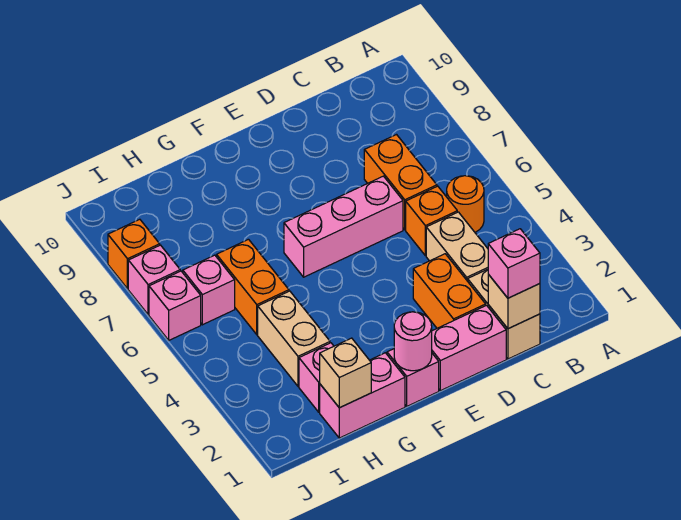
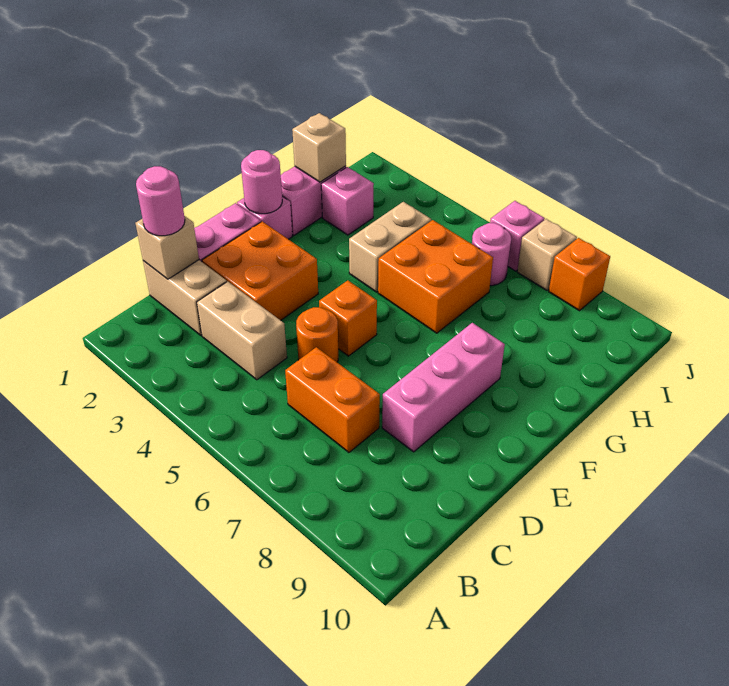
orange round brick B5 level 1 -> orange round brick D5 level 1
pink brick C1 level 3 -> pink round brick C1 level 3
orange brick C5 level 1 -> orange brick E5 level 1
orange brick D2:D3 level 1 -> orange brick D2:E3 level 1
pink brick D6:F6 level 1 -> pink brick D8:F8 level 1
tan brick H3:H4 level 1 -> tan brick G4:H4 level 1
orange brick H5:H6 level 1 -> orange brick G5:H6 level 1
pink brick I6 level 1 -> pink round brick I6 level 1
pink brick J7 level 1 -> tan brick J7 level 1

